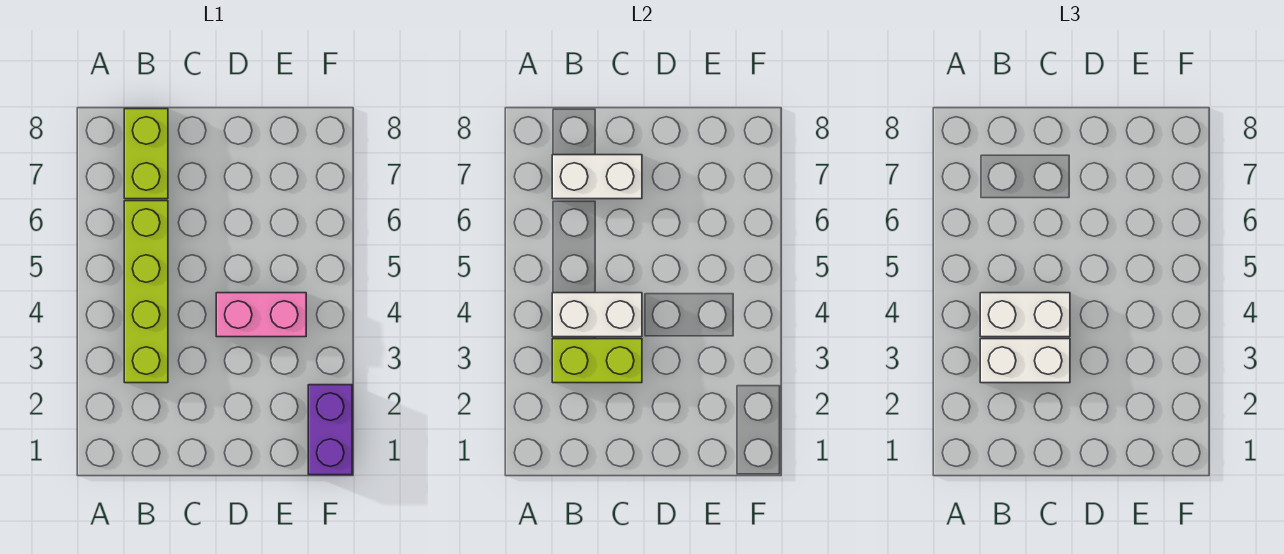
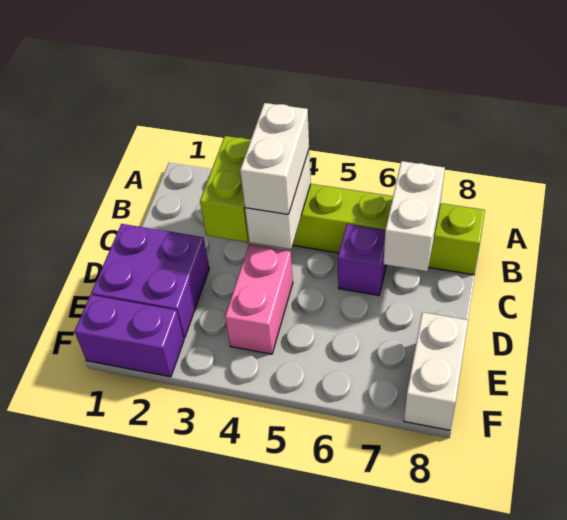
white brick B3:C3 level 3 -> white brick E8:F8 level 1
none -> purple brick C6 level 1
none -> purple brick D1:E2 level 1

